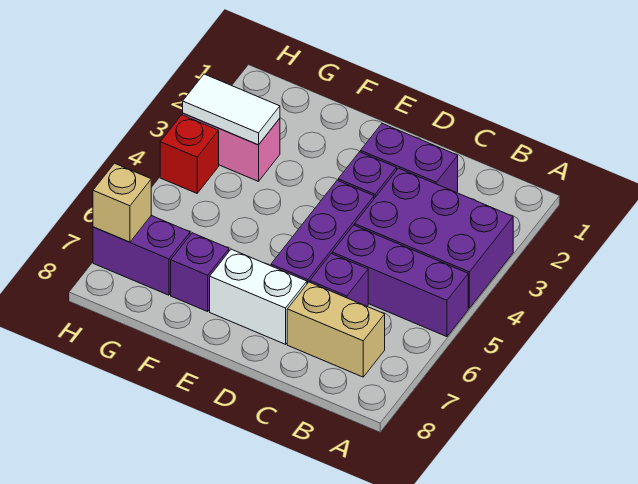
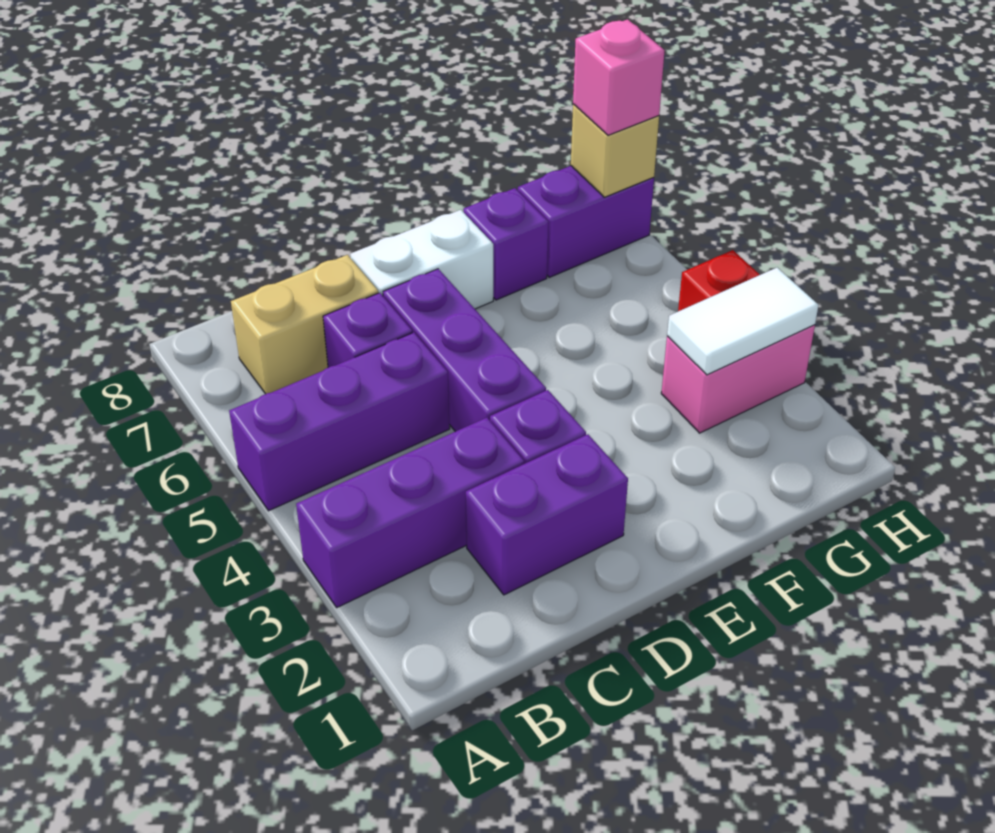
purple brick A3:C4 level 1 -> purple brick A3:C3 level 1
none -> pink brick H7 level 3

